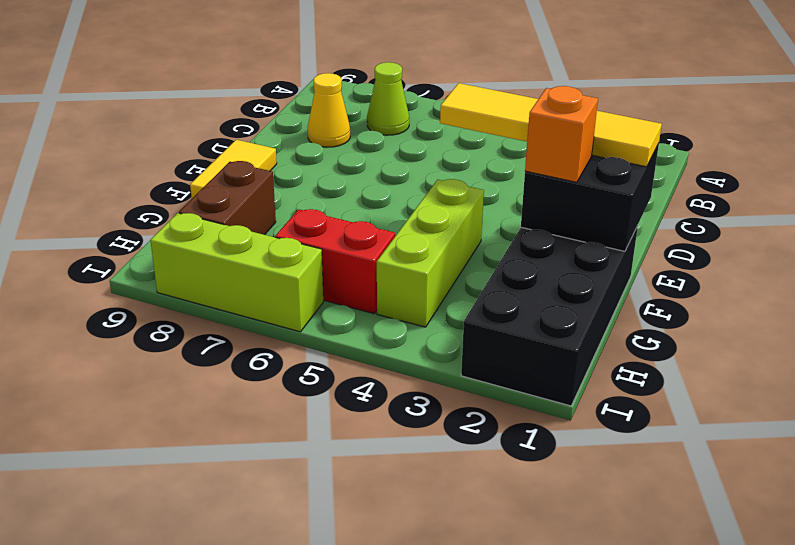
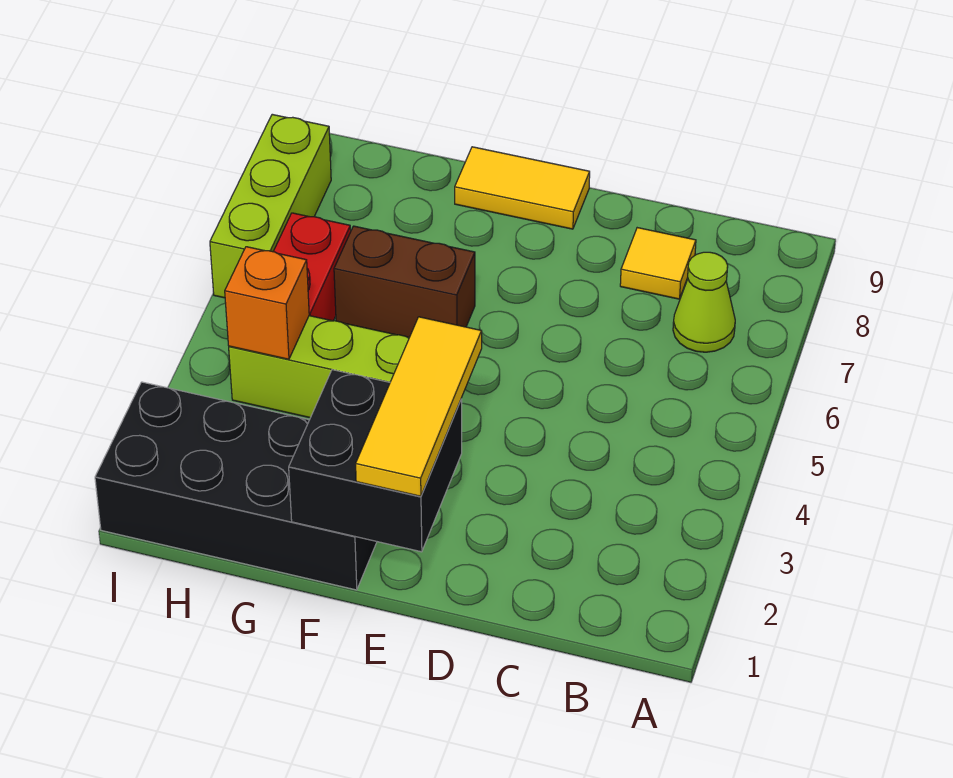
yellow cone C8 level 1 -> yellow tile C8 level 1
yellow tile E1:E4 level 3 -> yellow tile E1:E3 level 3
orange brick F2 level 3 -> orange brick H4 level 2
brown brick G8:H8 level 1 -> brown brick F6:G6 level 1

